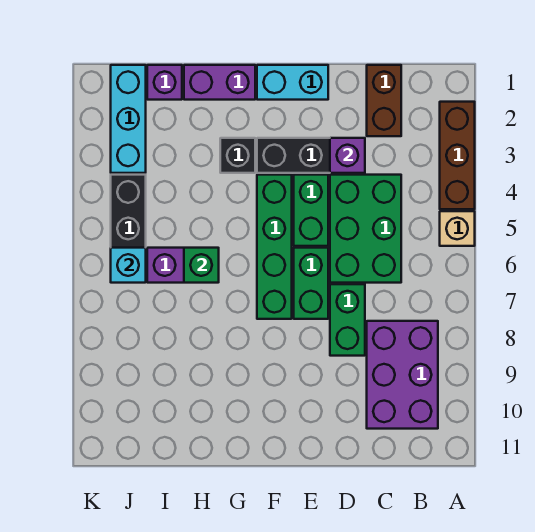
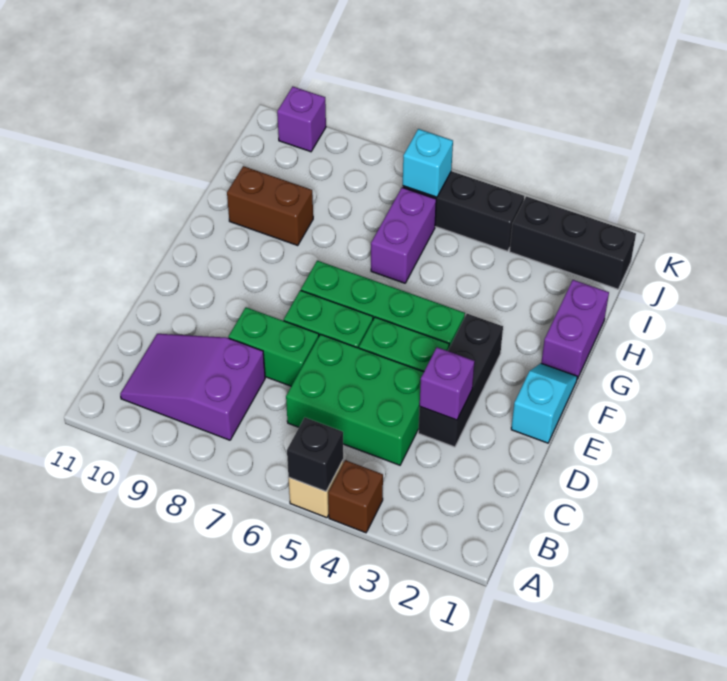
brown brick A2:A4 level 1 -> brown brick A4 level 1
purple brick B8:C10 level 1 -> purple slope B8:C10 level 1 top 8
brown brick C1:C2 level 1 -> brown brick H9:H10 level 1
cyan brick E1:F1 level 1 -> cyan slope E1:F1 level 1 top E
black brick G3 level 1 -> black brick A5 level 2
green brick H6 level 2 -> none
purple brick I1 level 1 -> purple brick K10 level 1
cyan brick J1:J3 level 1 -> black brick J1:J3 level 1

